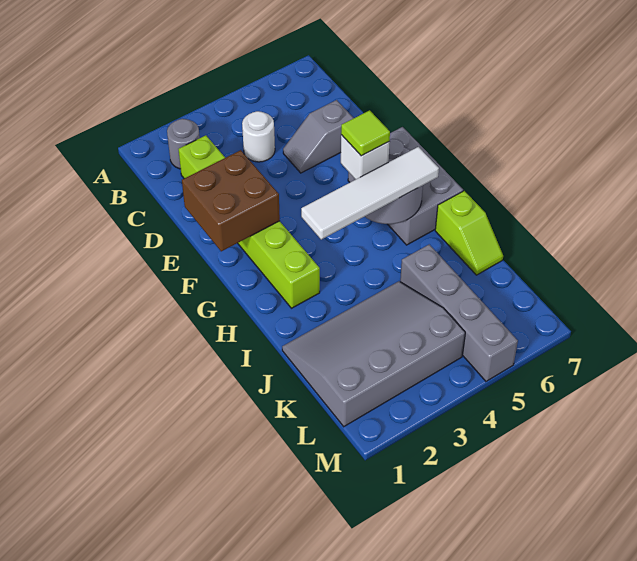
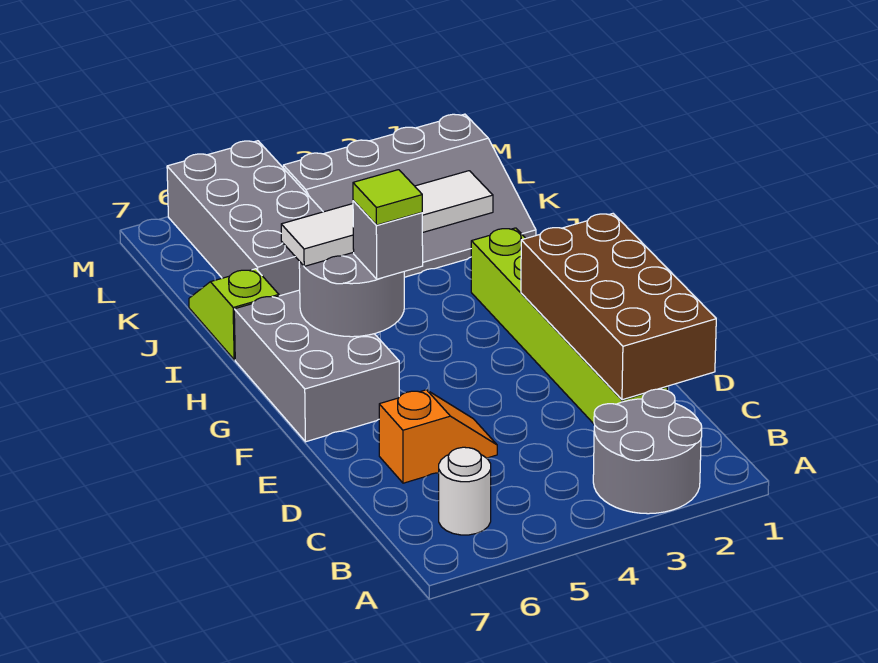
grey round brick B2 level 1 -> grey round brick A2:B3 level 1
white round brick C4 level 1 -> white round brick B6 level 1
grey slope D5:D6 level 1 top 6 -> orange slope D5:D6 level 1 top 6
brown brick E1:F2 level 2 -> brown brick C1:F2 level 2
white brick G5 level 3 -> grey brick G5 level 3
grey brick J5:M5 level 1 -> grey brick J5:M6 level 1

